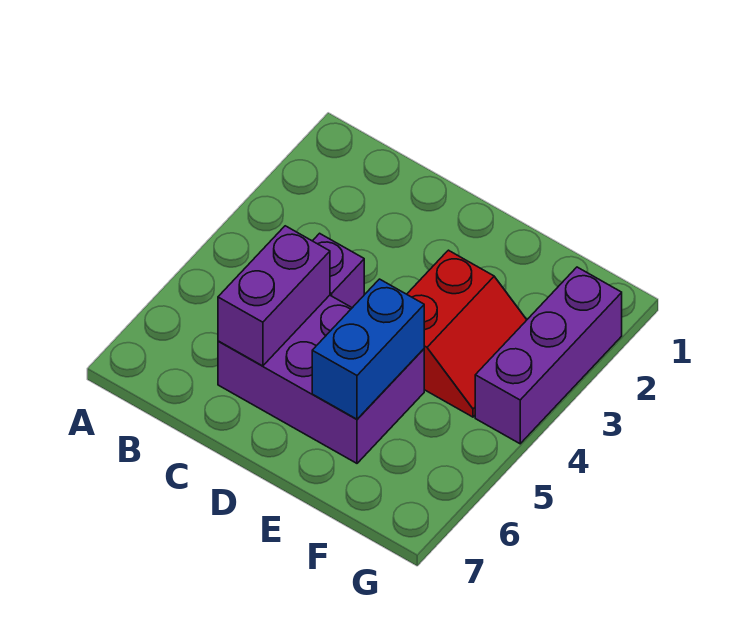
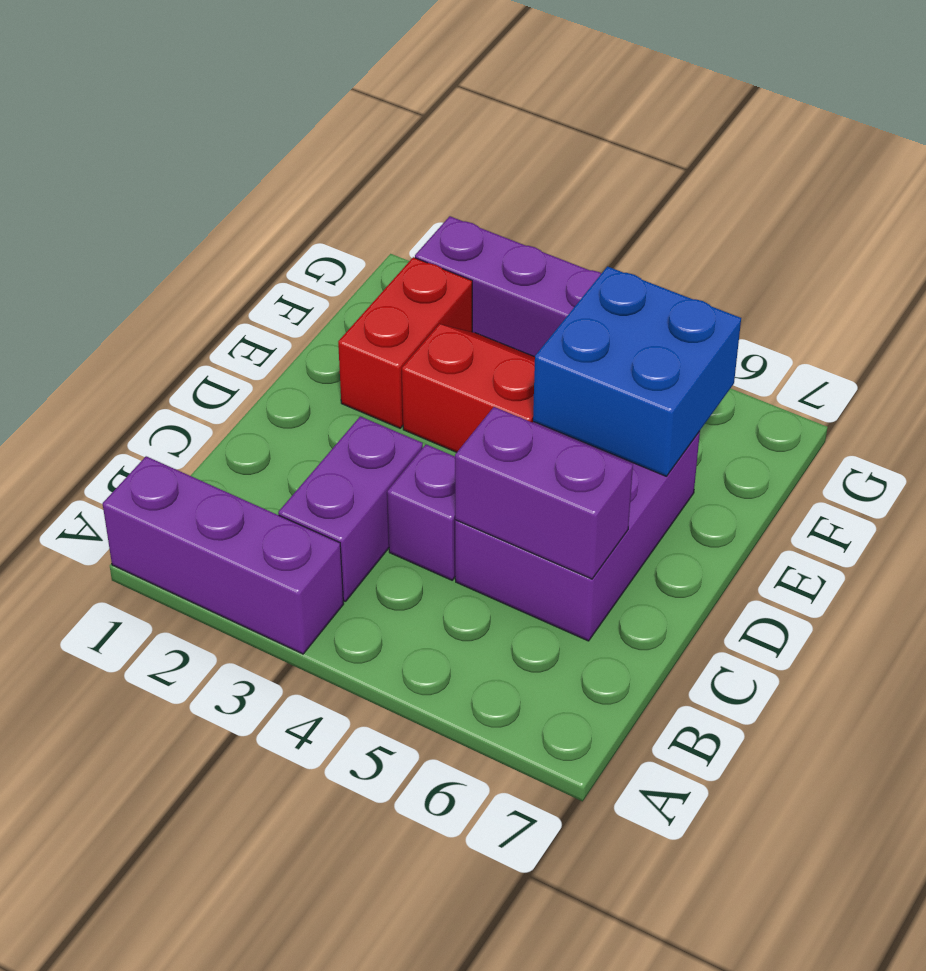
none -> purple brick A1:A3 level 1
none -> purple brick B3:C3 level 1
none -> red brick E2:F2 level 1
blue brick E5:E6 level 2 -> blue brick E5:F6 level 2

